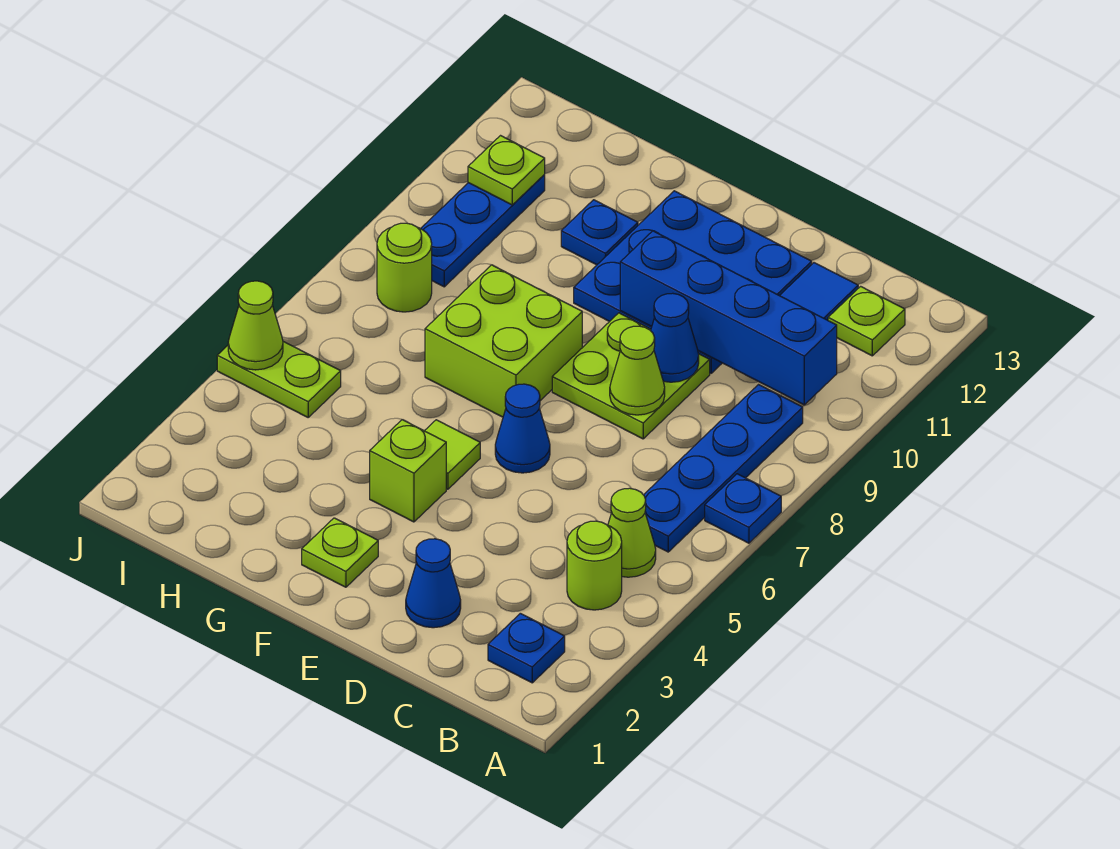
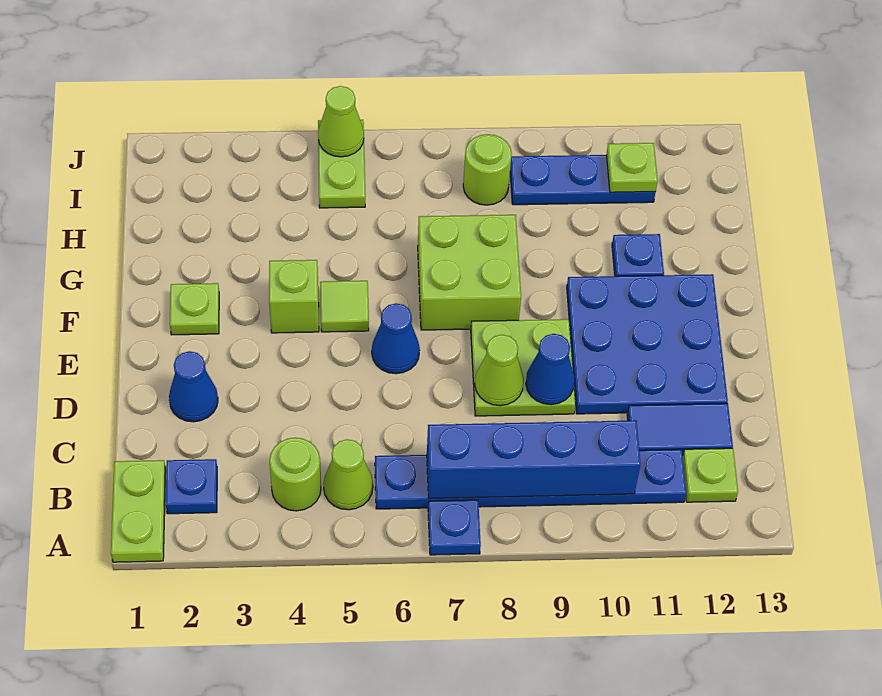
none -> lime plate A1:B1 level 1
blue plate B6:B9 level 1 -> blue plate B6:B11 level 1
blue brick B10:E10 level 2 -> blue brick B7:B10 level 2

